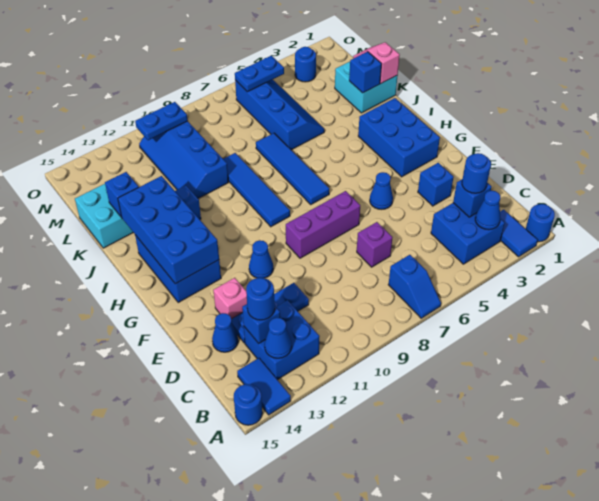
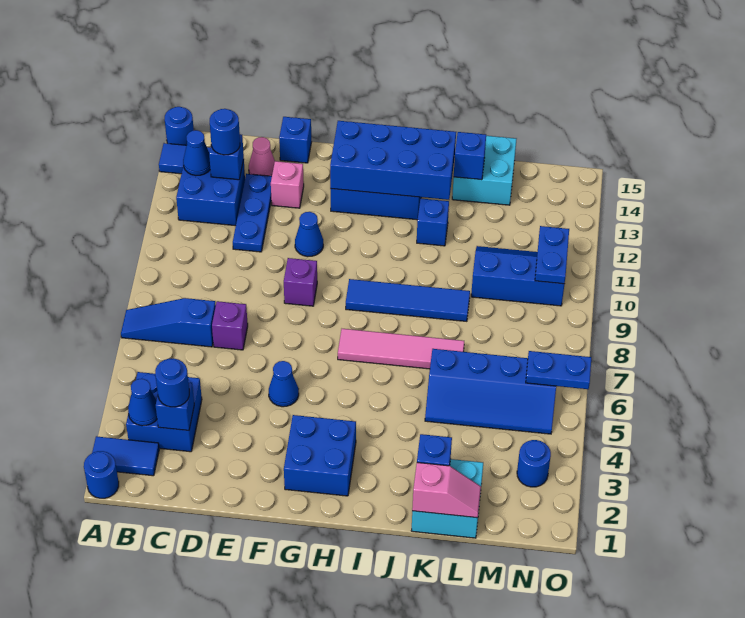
blue slope A7:B7 level 1 top B -> blue slope A7:C7 level 1 top C
blue cone D14 level 1 -> pink cone D14 level 1
blue brick E3 level 1 -> blue brick E15 level 1
purple brick F7:F9 level 1 -> purple brick F9 level 1
blue brick G2:I3 level 1 -> blue brick G2:H3 level 1
blue tile H7:K7 level 1 -> pink tile H7:K7 level 1
blue slope K10:N11 level 1 top 10 -> blue slope L10:N11 level 1 top 10
blue plate N5:N6 level 2 -> blue plate N6:O6 level 2

